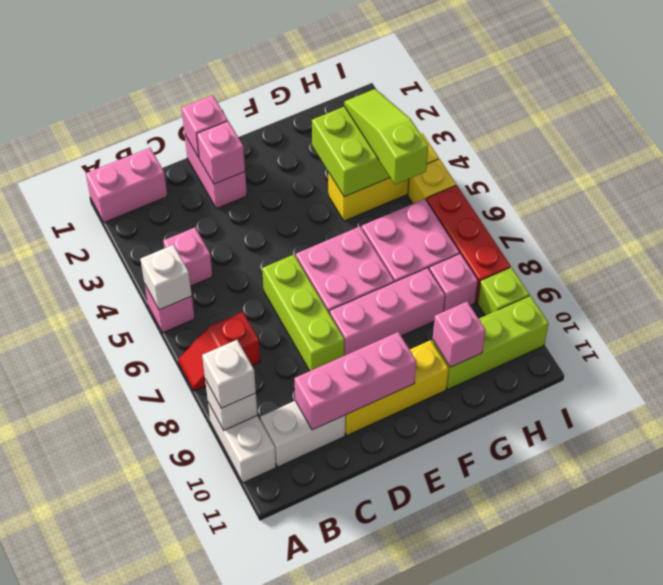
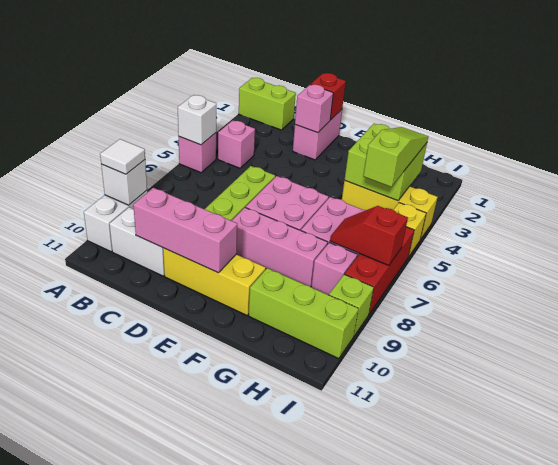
pink brick A1:B1 level 1 -> lime brick A1:B1 level 1
red slope A7:B7 level 1 top B -> red slope H7:I7 level 2 top I
white brick A9 level 3 -> white tile A9 level 3
pink brick D1 level 2 -> red brick D1 level 2
pink brick G10 level 2 -> none

